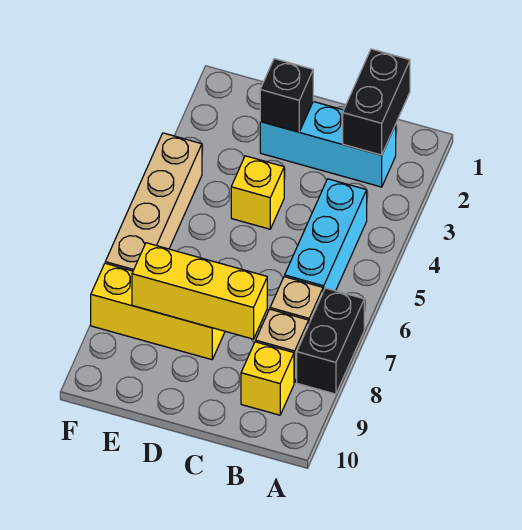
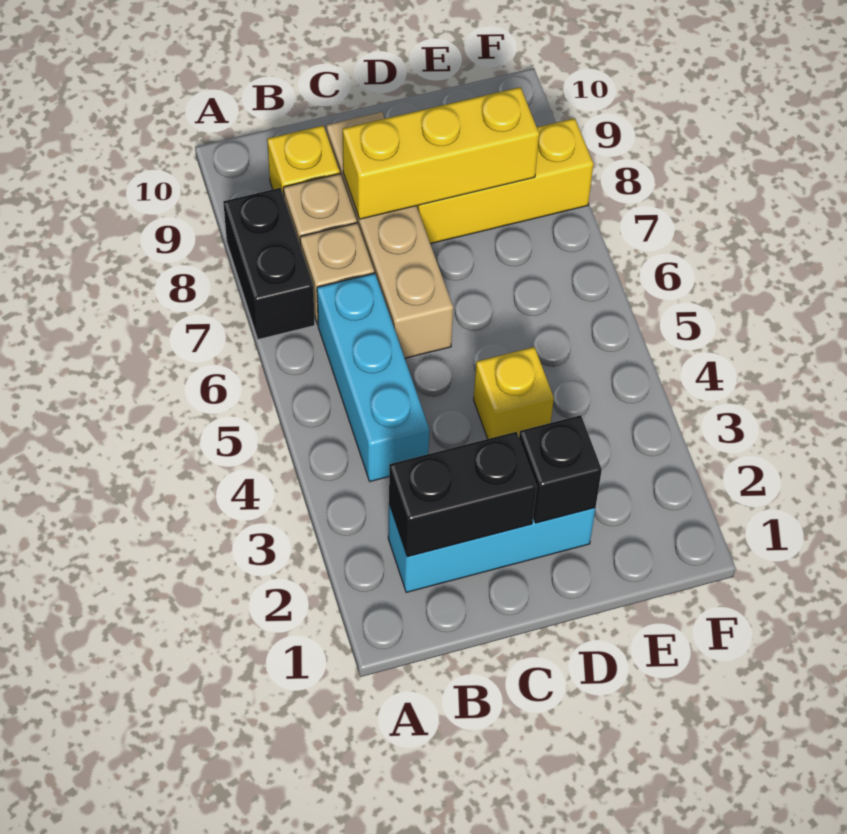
black brick B1:B2 level 2 -> black brick B2:C2 level 2
tan brick F4:F7 level 1 -> tan brick C6:C9 level 1

